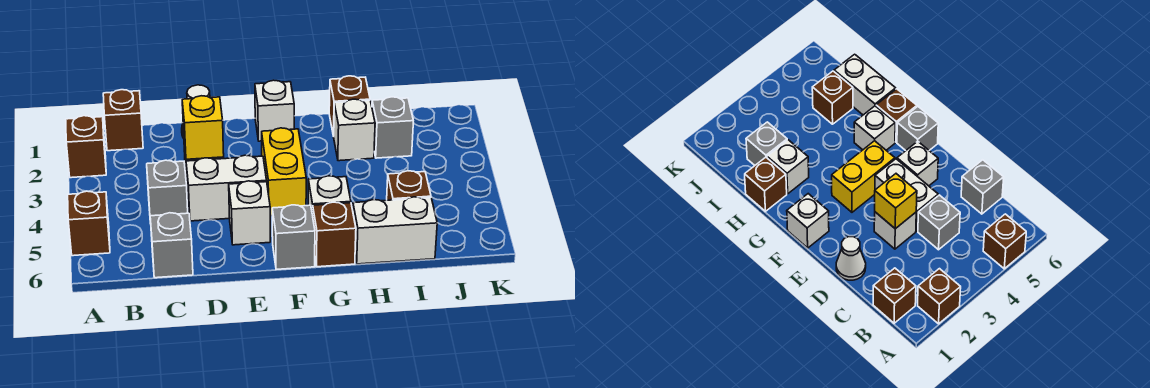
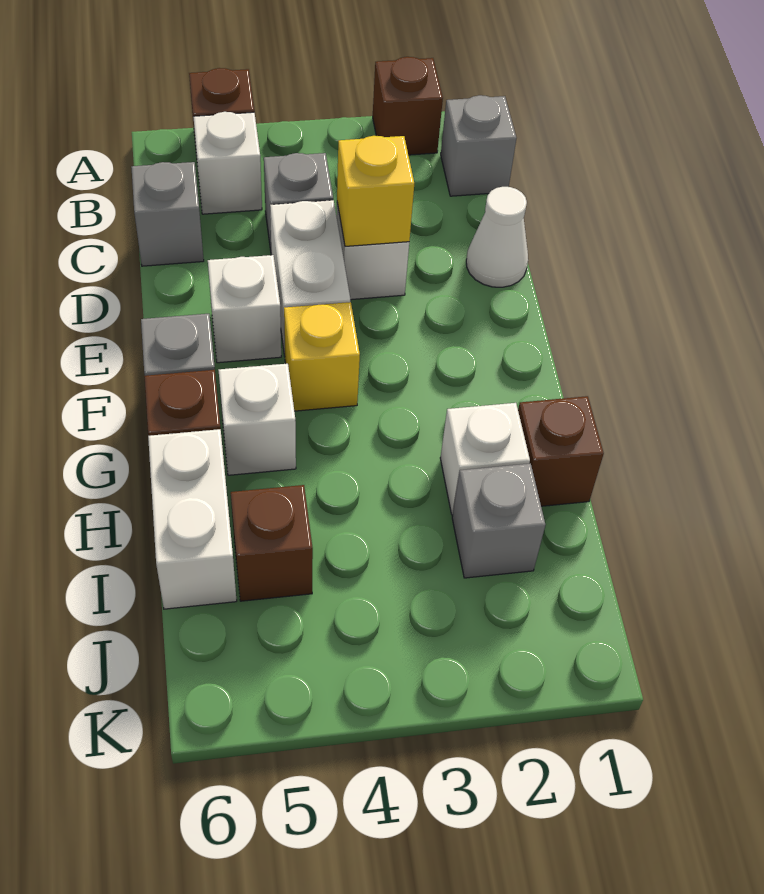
brown brick B1 level 1 -> grey brick B1 level 1
white brick F1 level 1 -> white brick B5 level 1
yellow brick F3:F4 level 1 -> yellow brick F4 level 1

